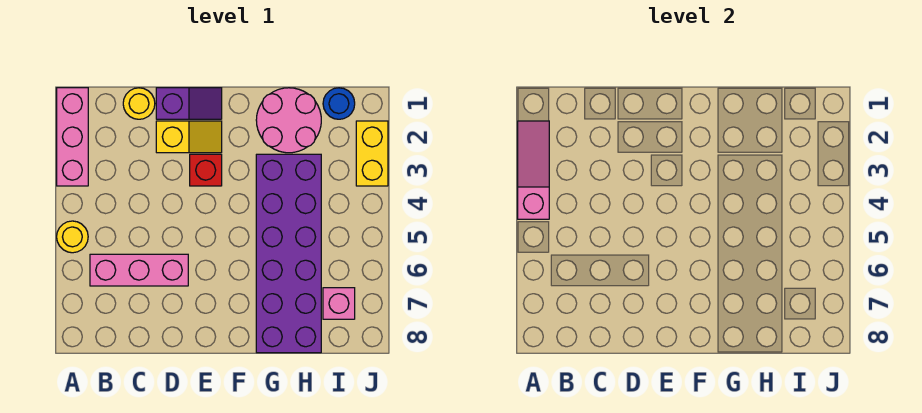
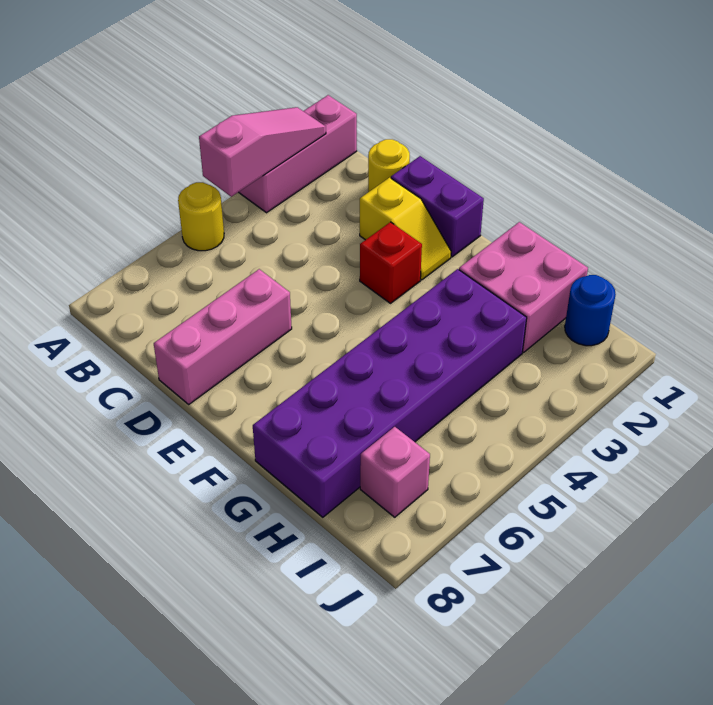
pink brick B6:D6 level 1 -> pink brick D6:D8 level 1
purple slope D1:E1 level 1 top D -> purple brick D1:E1 level 1
pink round brick G1:H2 level 1 -> pink brick G1:H2 level 1
yellow brick J2:J3 level 1 -> none

